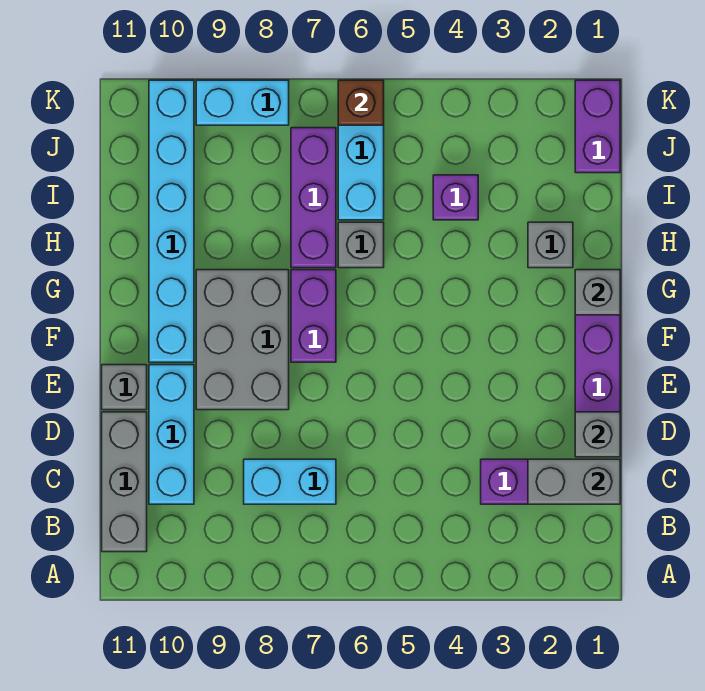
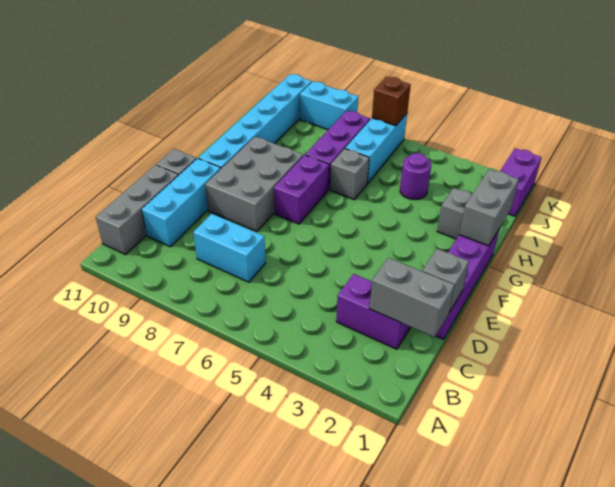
grey brick G1 level 2 -> grey brick G1:H1 level 2
purple brick I4 level 1 -> purple round brick I4 level 1

